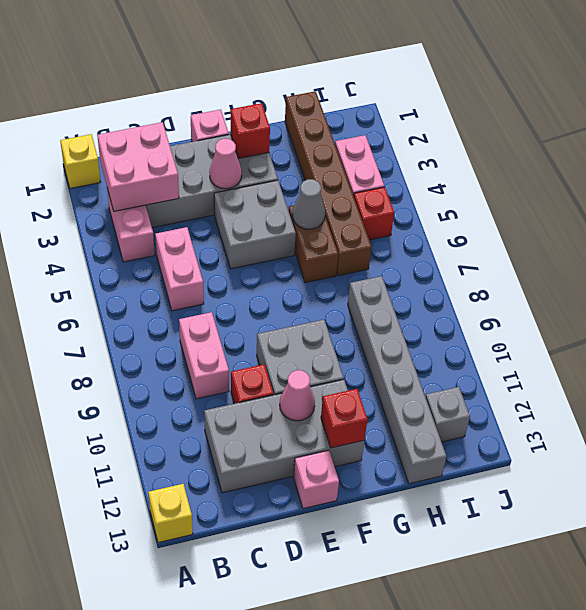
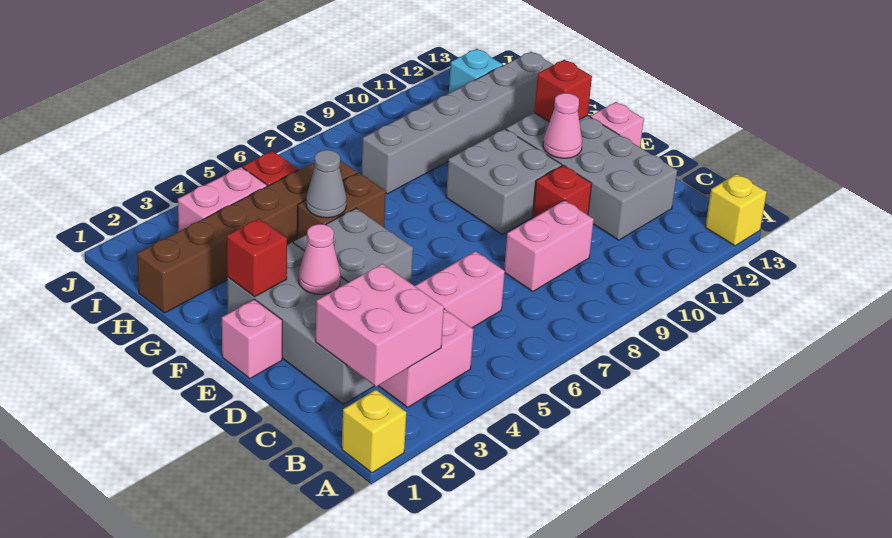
grey brick I12 level 1 -> cyan brick I12 level 1

